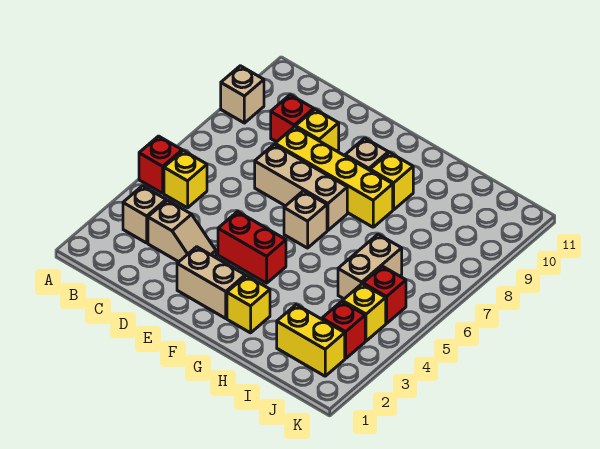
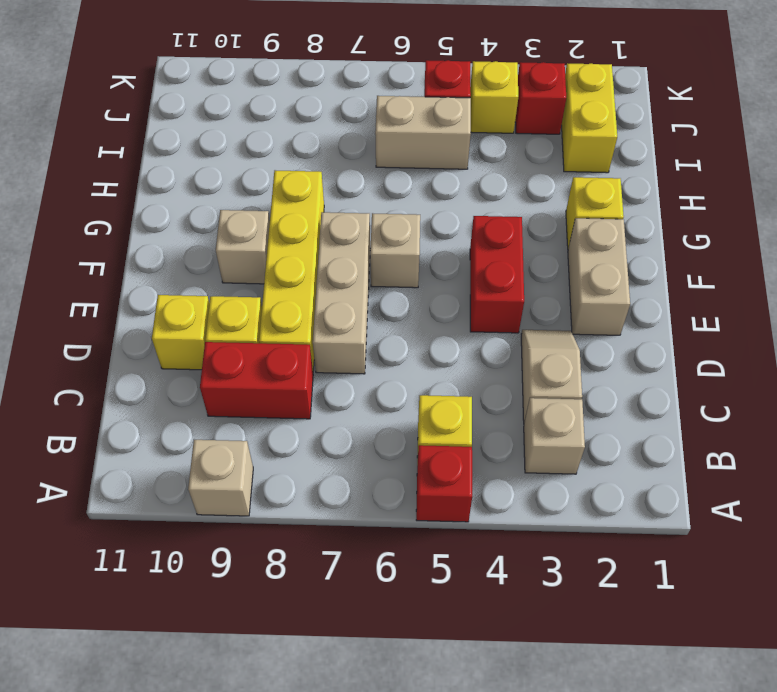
red brick C9 level 1 -> red brick C8:C9 level 1
yellow brick G9 level 1 -> yellow brick D10 level 1

